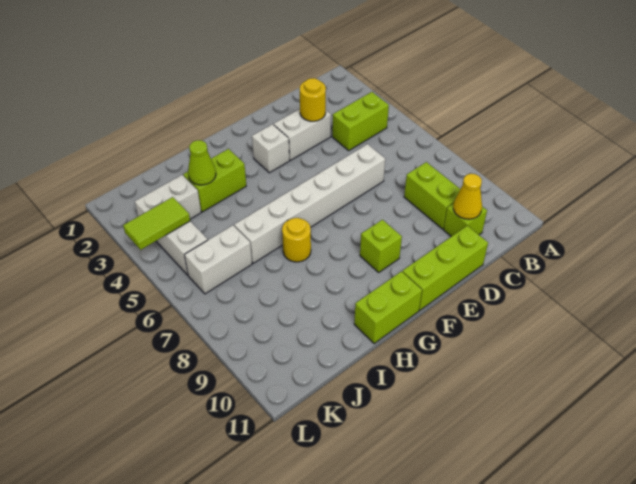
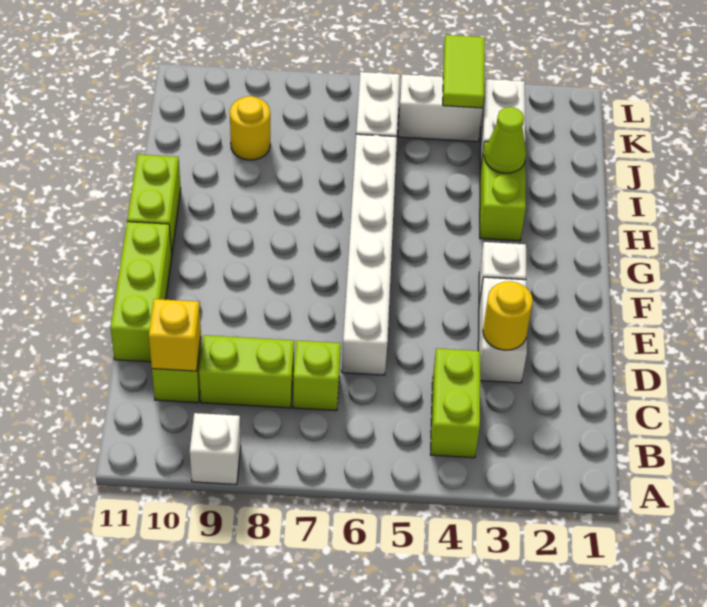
none -> white brick A9 level 1
yellow cone C10 level 2 -> yellow brick C10 level 2
lime brick F9 level 1 -> lime brick C7 level 1
yellow round brick H7 level 1 -> yellow round brick J9 level 1

